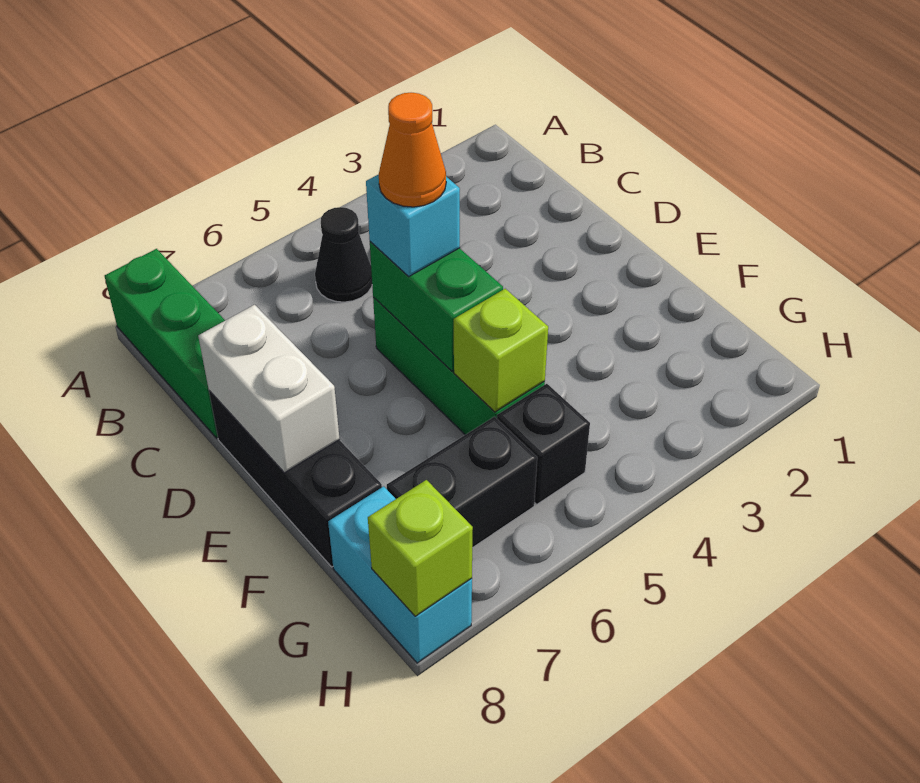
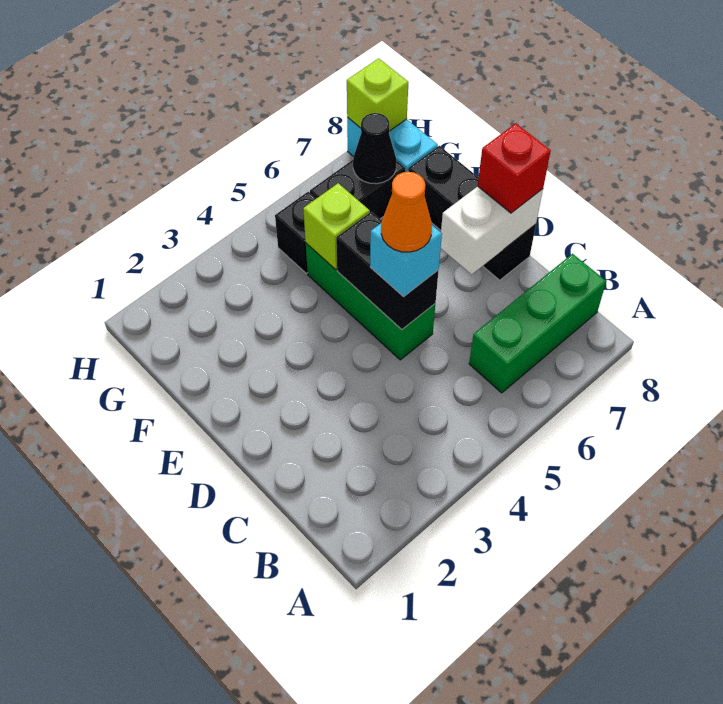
green brick A8:C8 level 1 -> green brick B6:B8 level 1
black cone B5 level 1 -> black cone G7 level 2
green brick D5:E5 level 2 -> black brick D5:E5 level 2
white brick D8:E8 level 2 -> white brick D7:D8 level 2
none -> red brick D8 level 3

